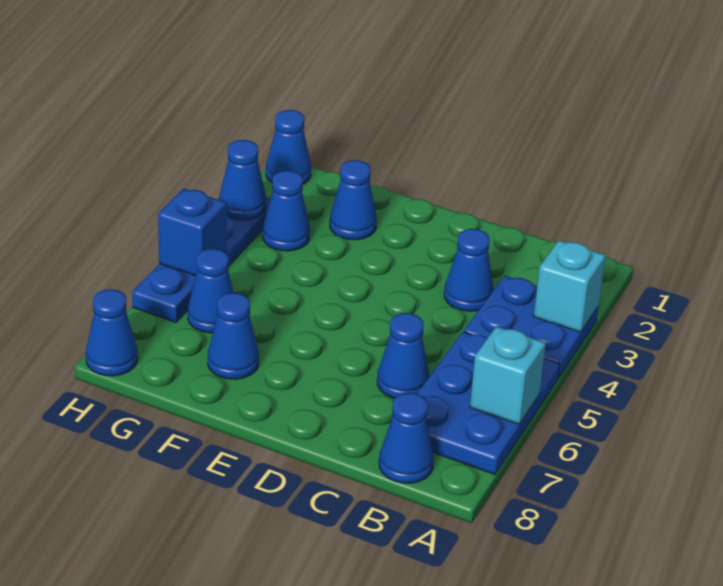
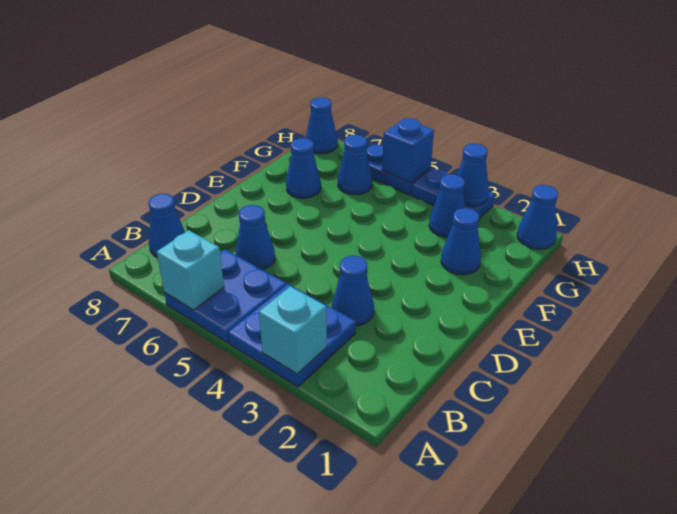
blue plate A5:B7 level 1 -> blue plate A5:B6 level 1

